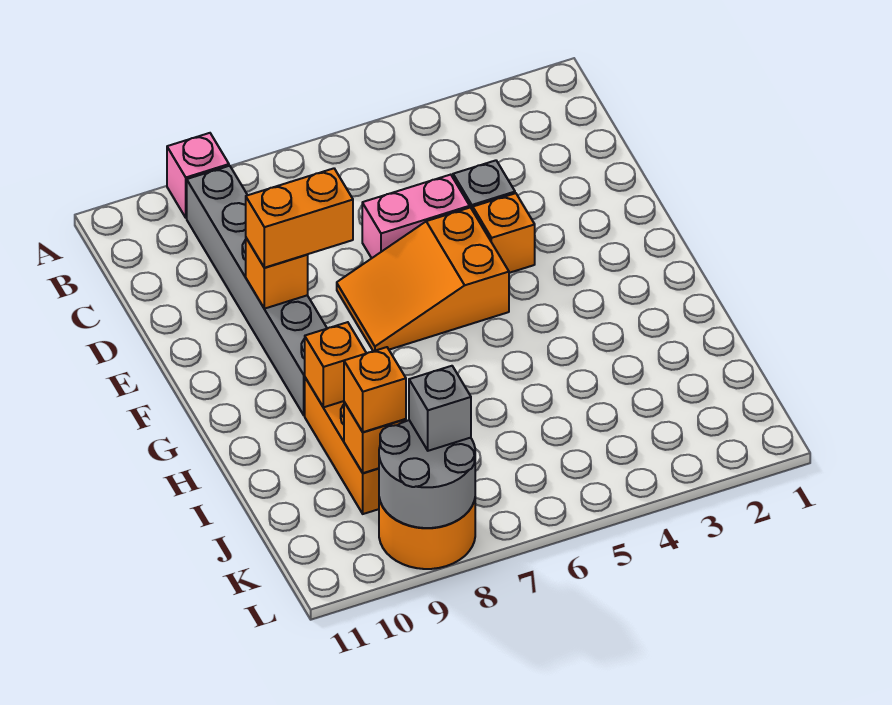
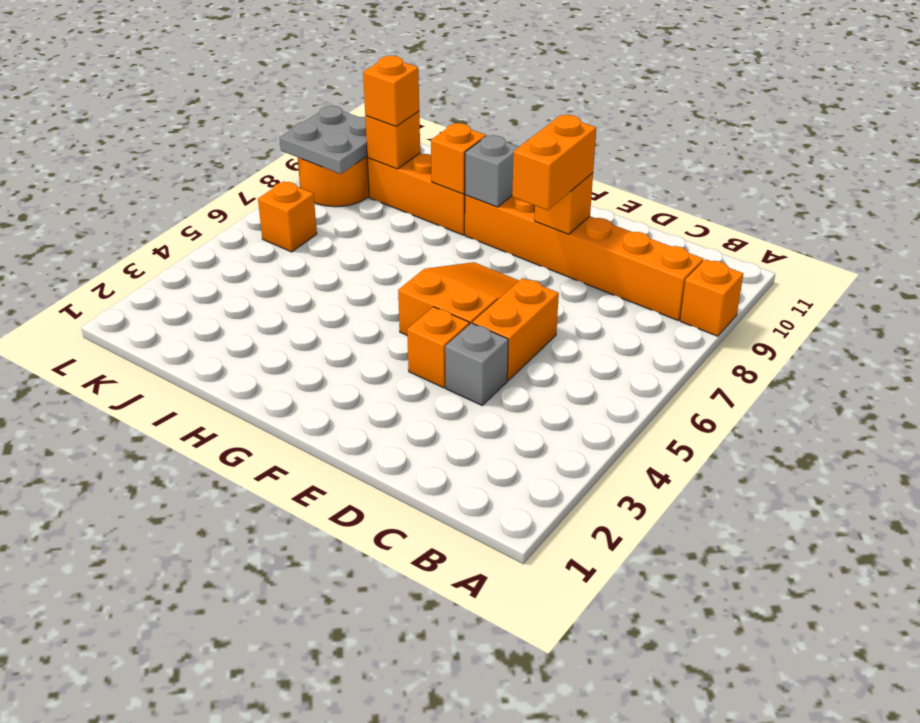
pink brick A9 level 1 -> orange brick A9 level 1
grey brick B9:G9 level 1 -> orange brick B9:G9 level 1
pink brick D5:D6 level 1 -> orange brick D5:D6 level 1
none -> orange brick K6 level 1
grey round brick K8:L9 level 2 -> grey plate K8:L9 level 2
grey brick K8 level 3 -> grey brick G9 level 2

